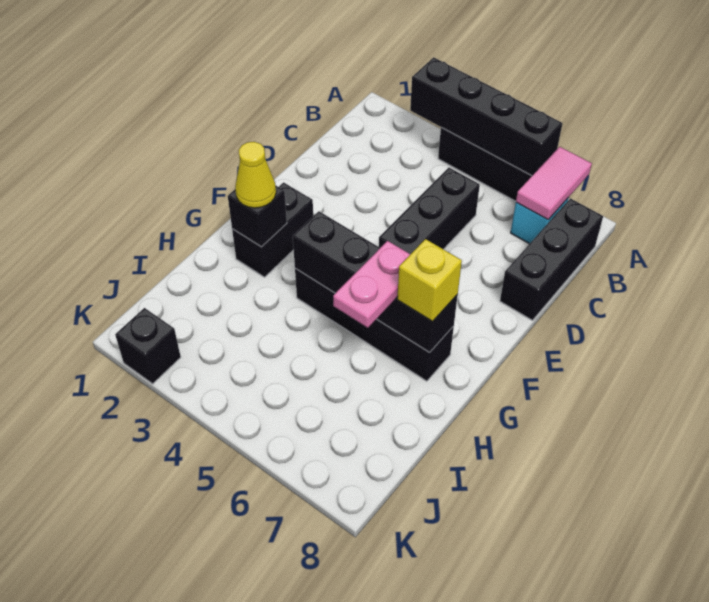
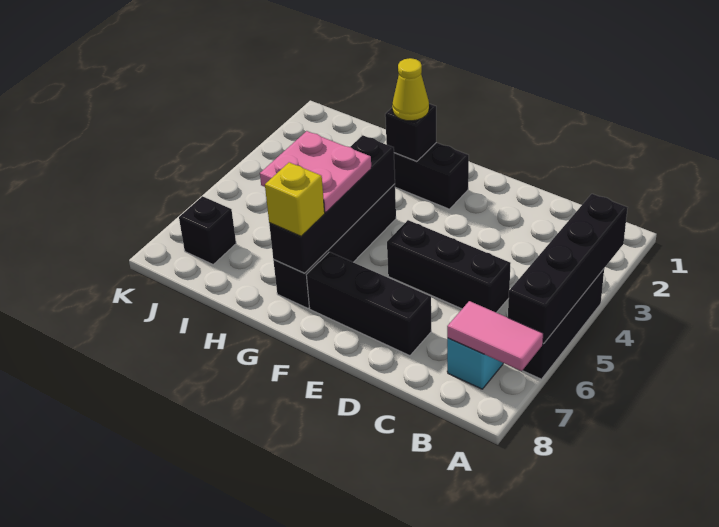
black brick B8:D8 level 1 -> black brick D7:F7 level 1
pink plate G6:H6 level 3 -> pink plate G5:H6 level 3
black brick K2 level 1 -> black brick J7 level 1

